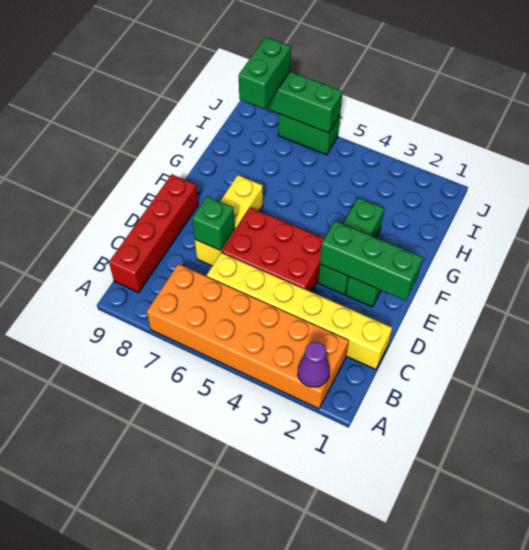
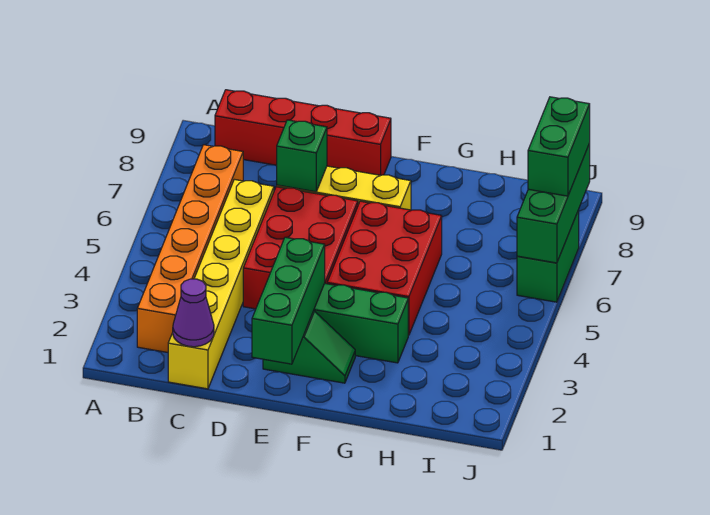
orange brick A2:B7 level 1 -> orange brick B2:B7 level 1
purple cone A2 level 2 -> purple cone C1 level 2
none -> red brick F4:G6 level 1
green brick I8:J8 level 3 -> green brick J7:J8 level 3

